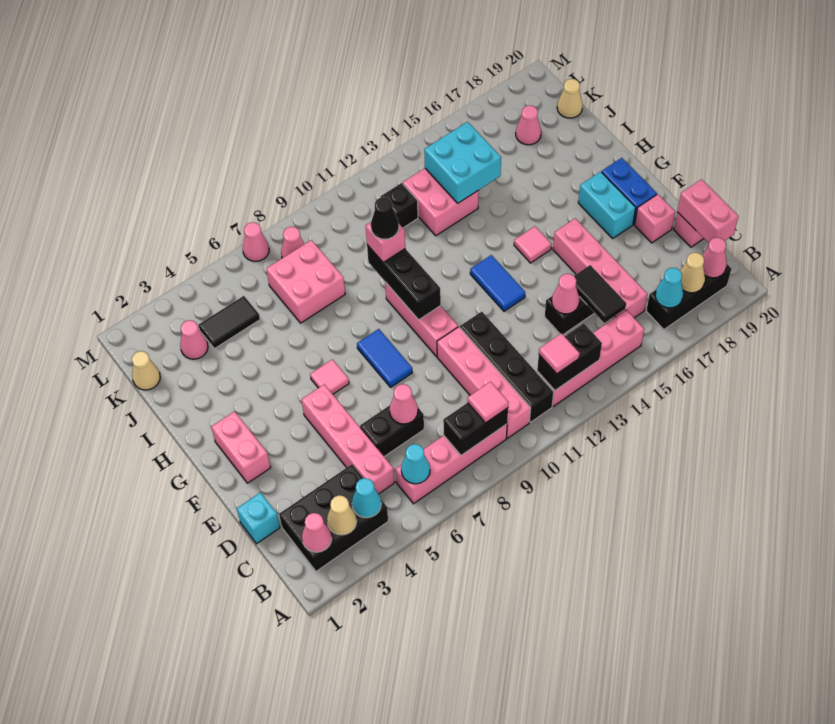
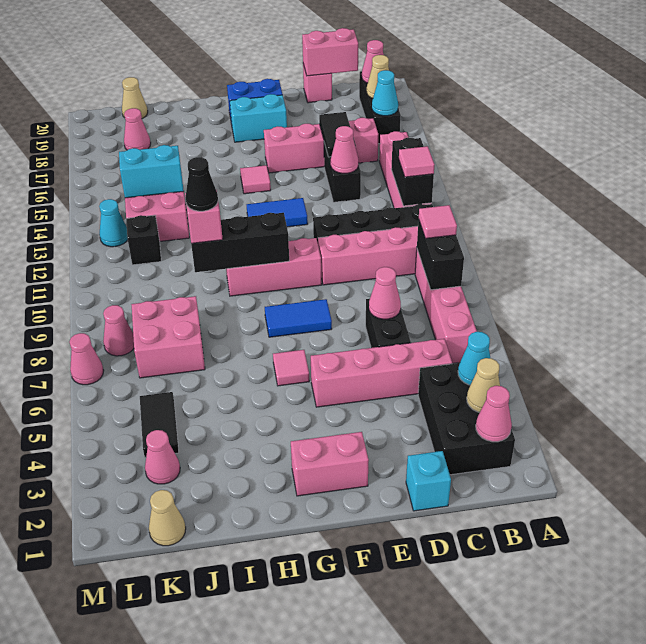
cyan cone B6 level 2 -> cyan cone L13 level 1
black tile C15:D15 level 2 -> black tile D15:D16 level 2
pink brick E19 level 1 -> none
cyan brick J14:K15 level 2 -> cyan brick J14:K14 level 2

